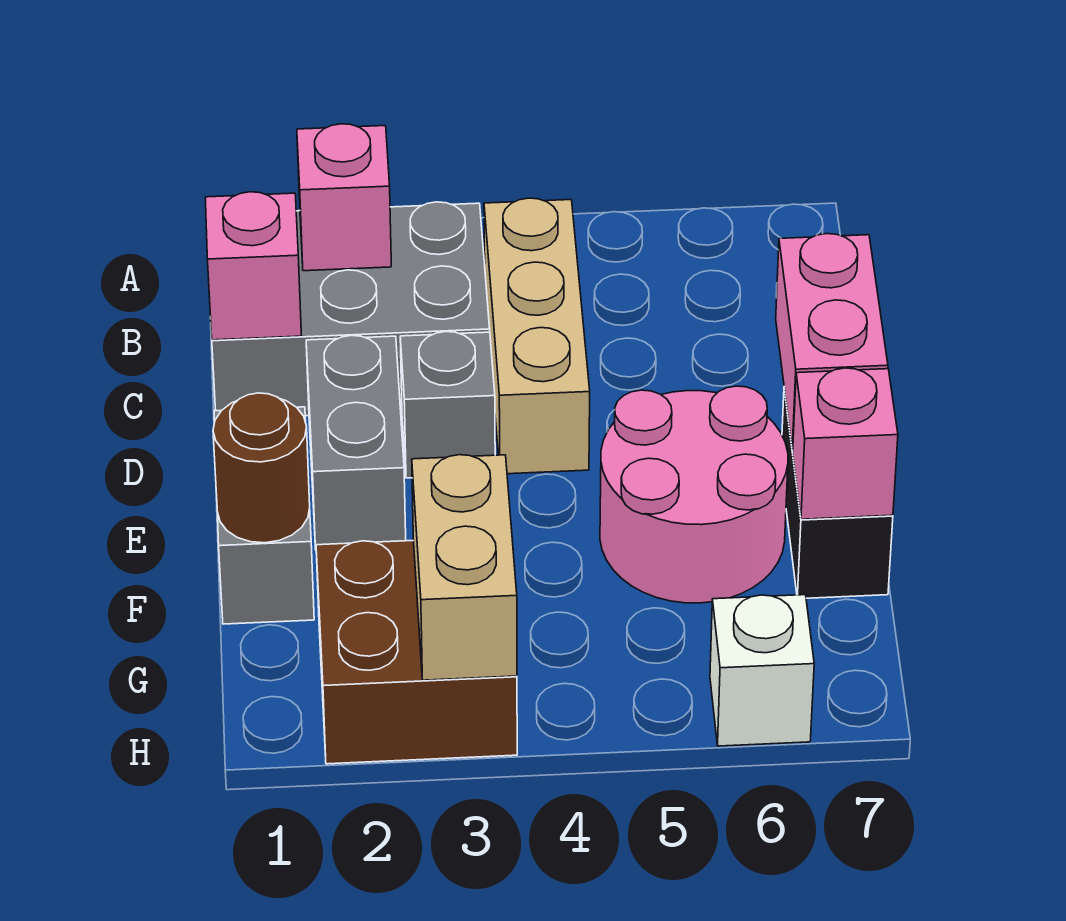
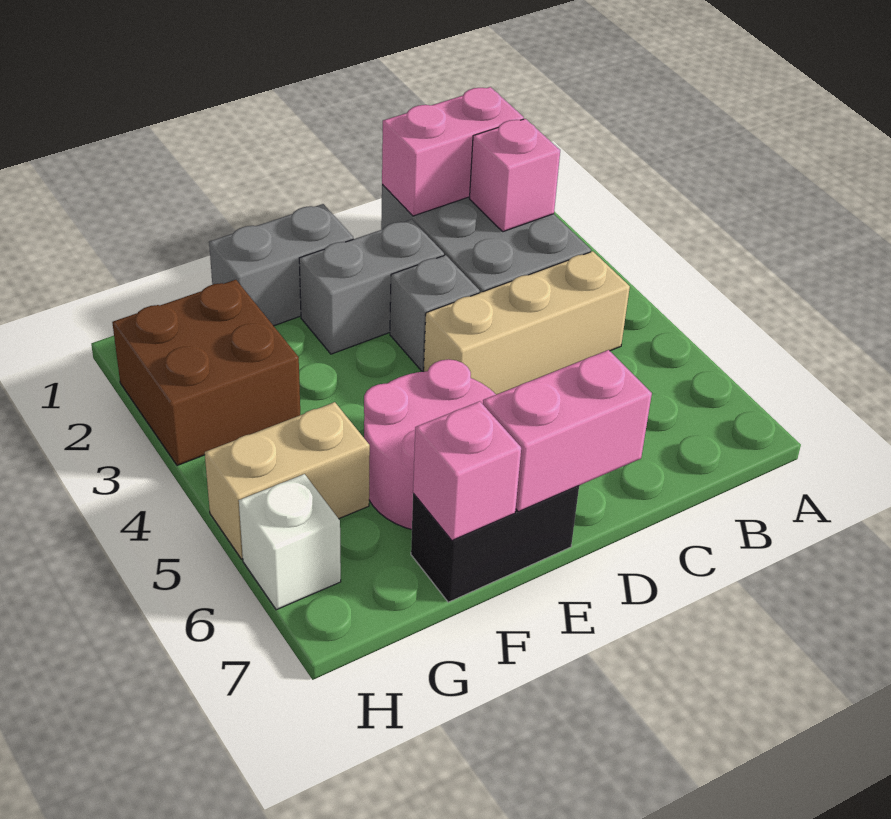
pink brick C1 level 2 -> pink brick B1:C1 level 2
brown round brick F1 level 2 -> none
tan brick G3:H3 level 2 -> tan brick G5:H5 level 1

